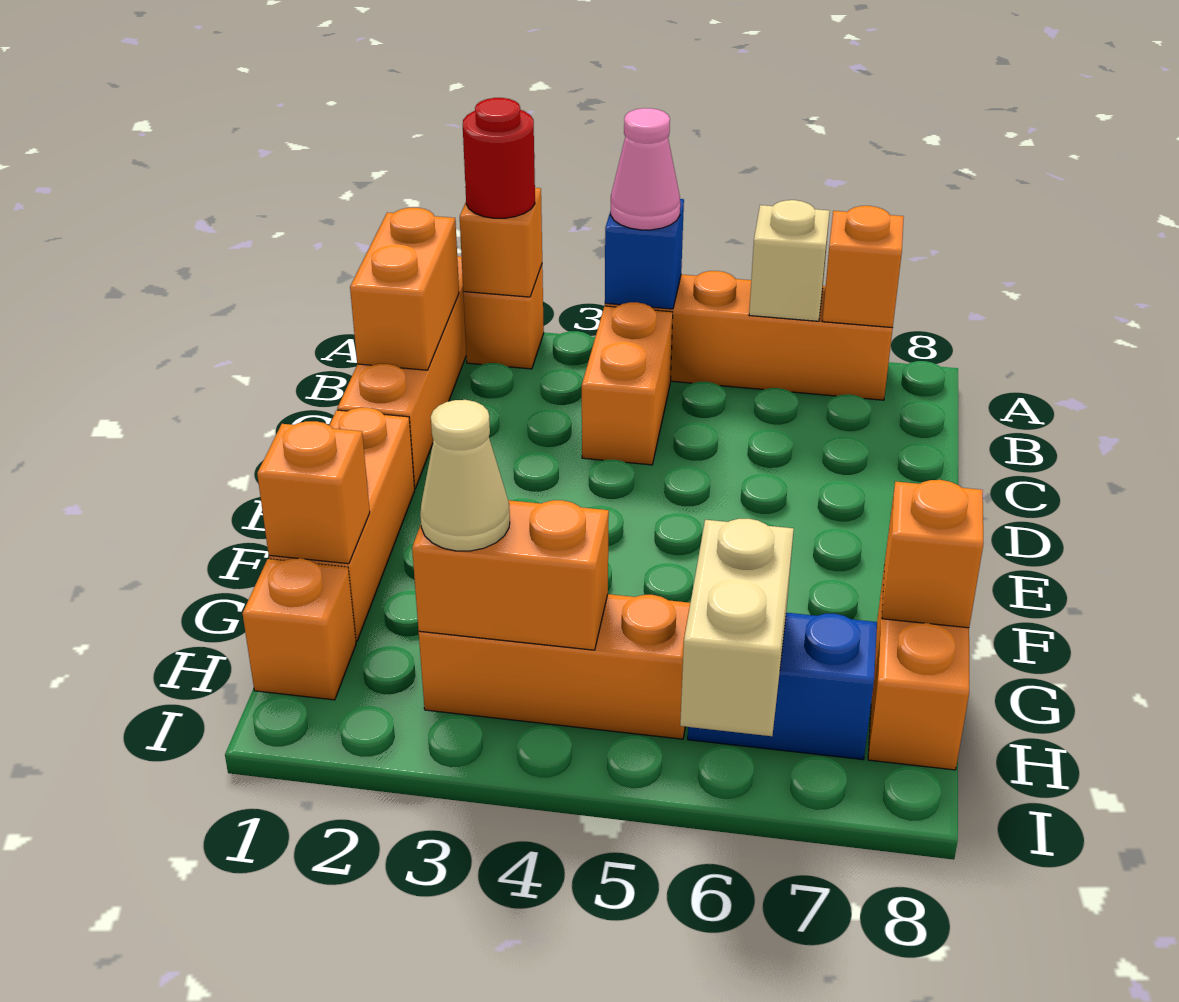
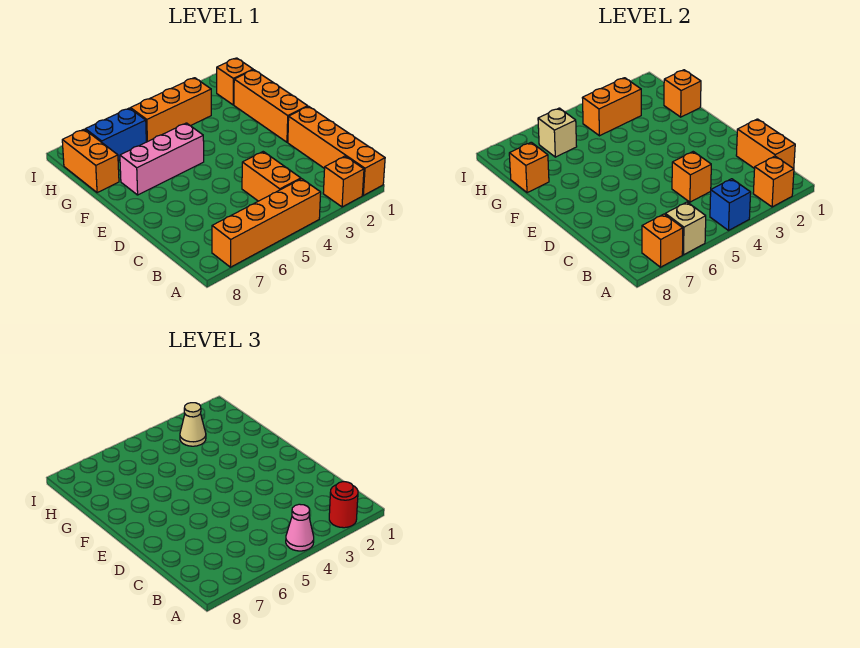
none -> orange brick C4 level 2
none -> pink brick F5:F7 level 1
tan brick H6:I6 level 2 -> tan brick H6 level 2

